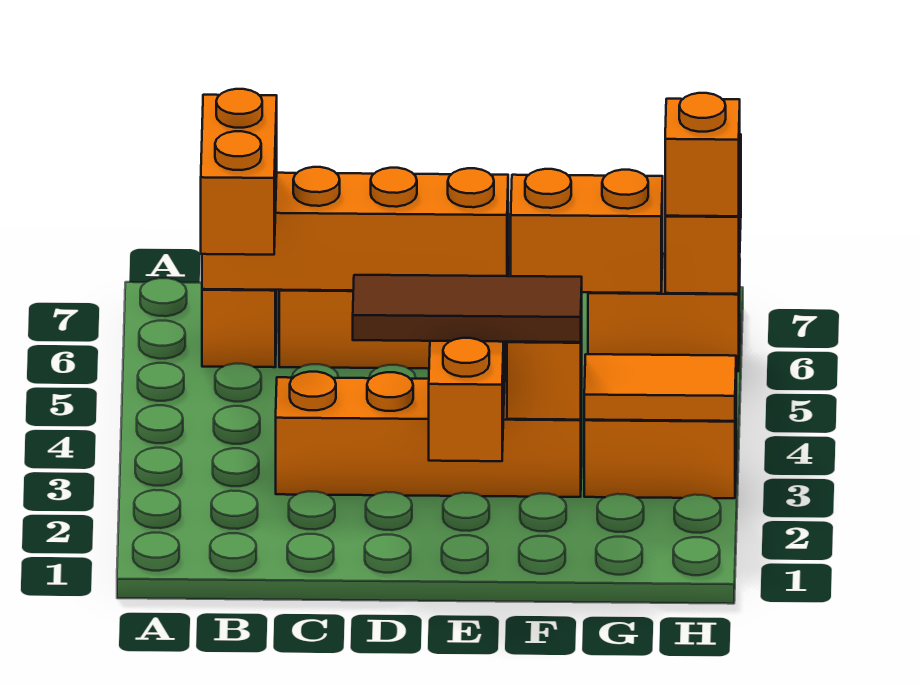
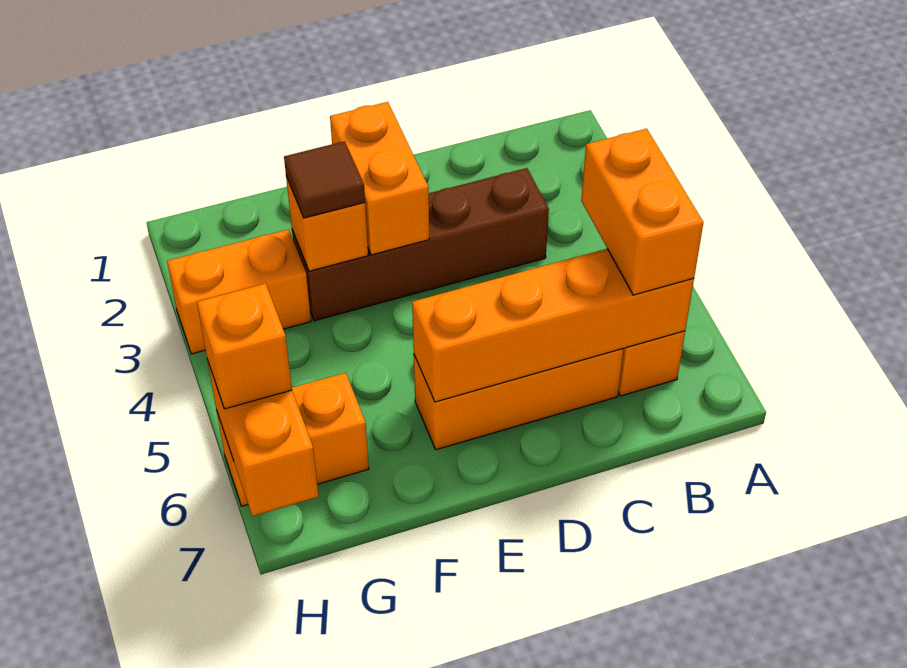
orange brick C3:F3 level 1 -> brown brick C3:F3 level 1
brown tile D3:F3 level 3 -> brown tile F3 level 3
orange brick F6:G6 level 2 -> none
orange tile G3:H3 level 2 -> none

